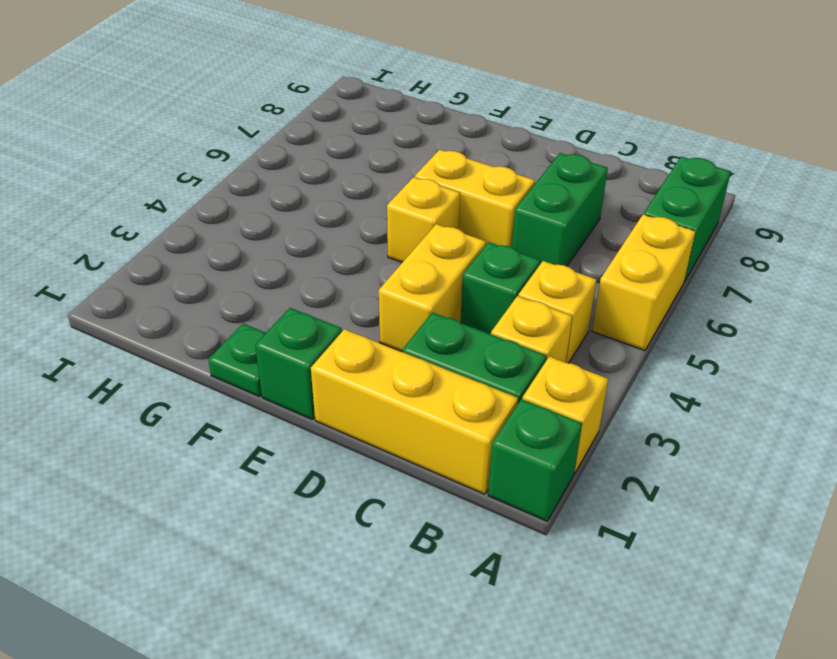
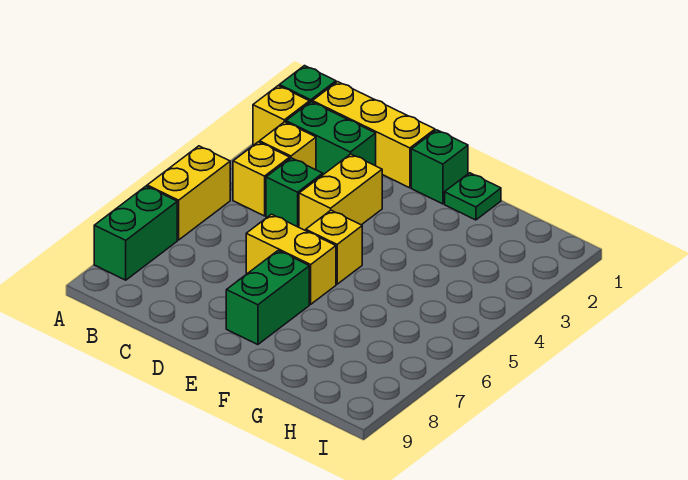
green brick C6:C7 level 1 -> green brick E7:E8 level 1

